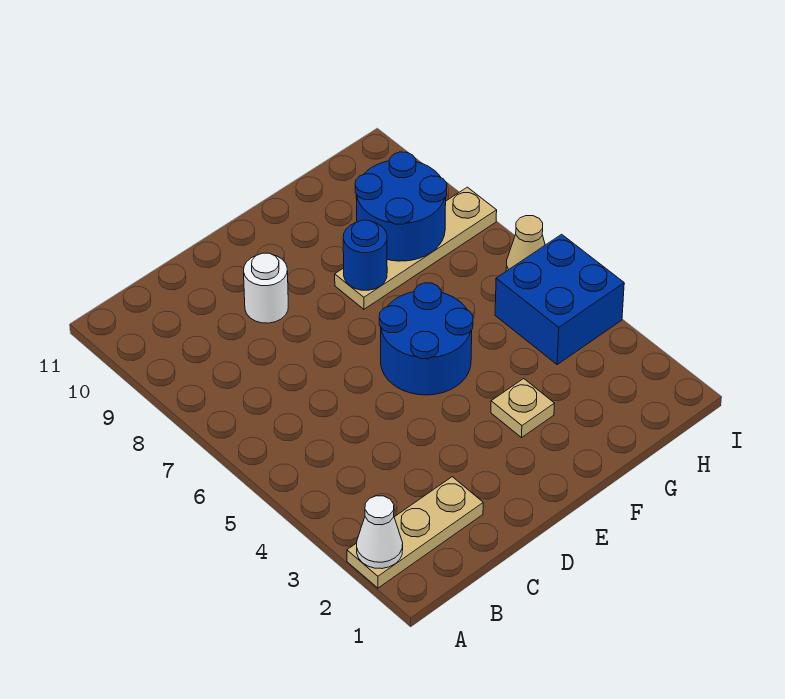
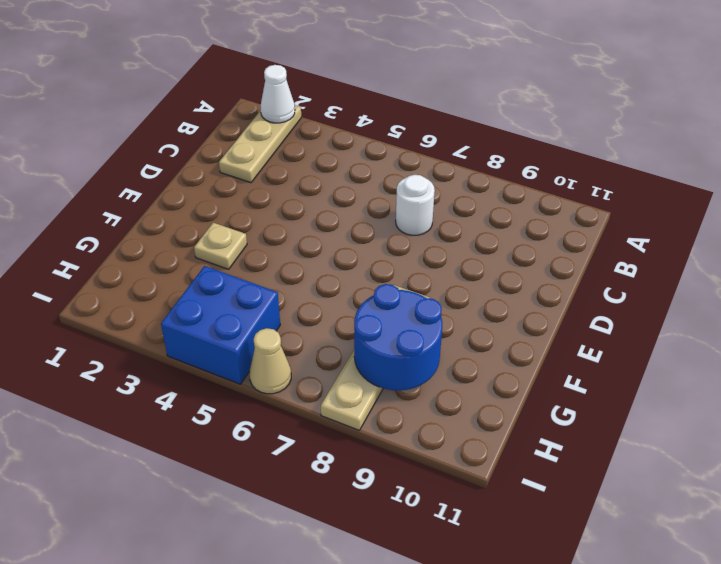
white round brick D9 level 1 -> white round brick C7 level 1
blue round brick E5:F6 level 1 -> none
blue round brick F8 level 2 -> none

